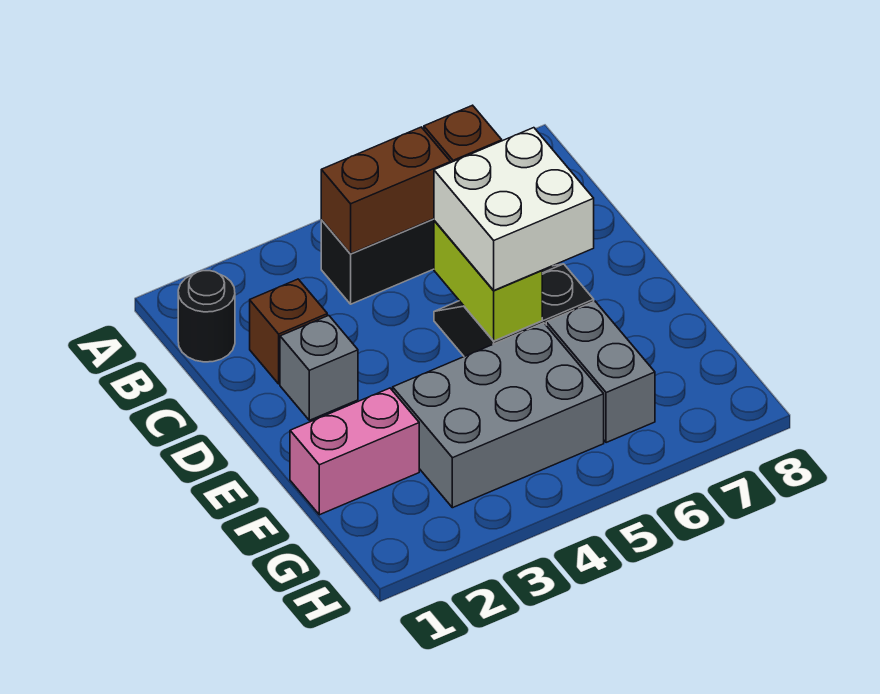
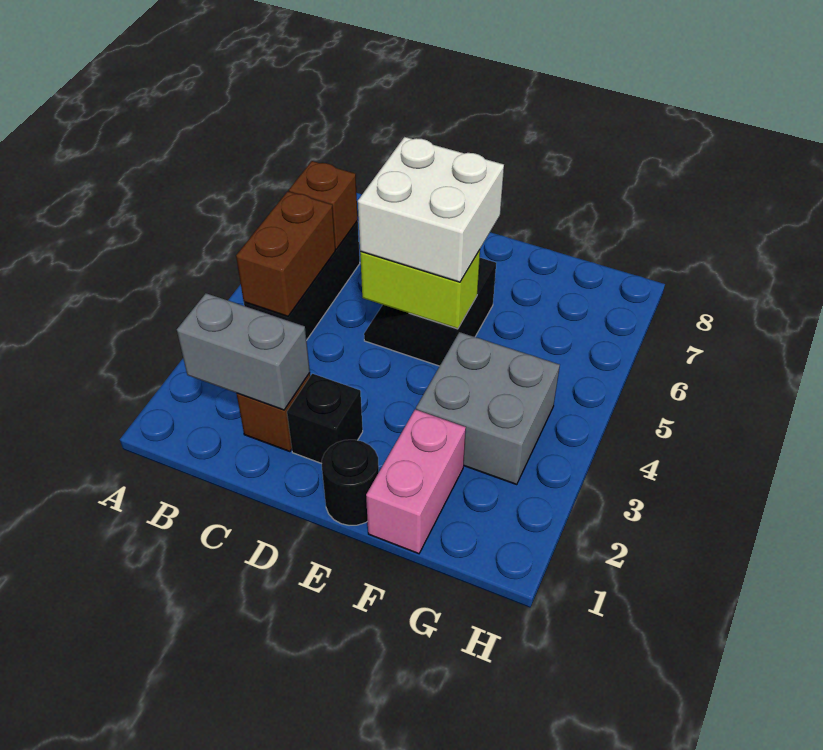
black round brick B1 level 1 -> black round brick E1 level 1
grey brick D2 level 1 -> black brick D2 level 1
grey brick F3:G5 level 1 -> grey brick F3:G4 level 1
grey brick F6:G6 level 1 -> grey brick B2:C2 level 2

